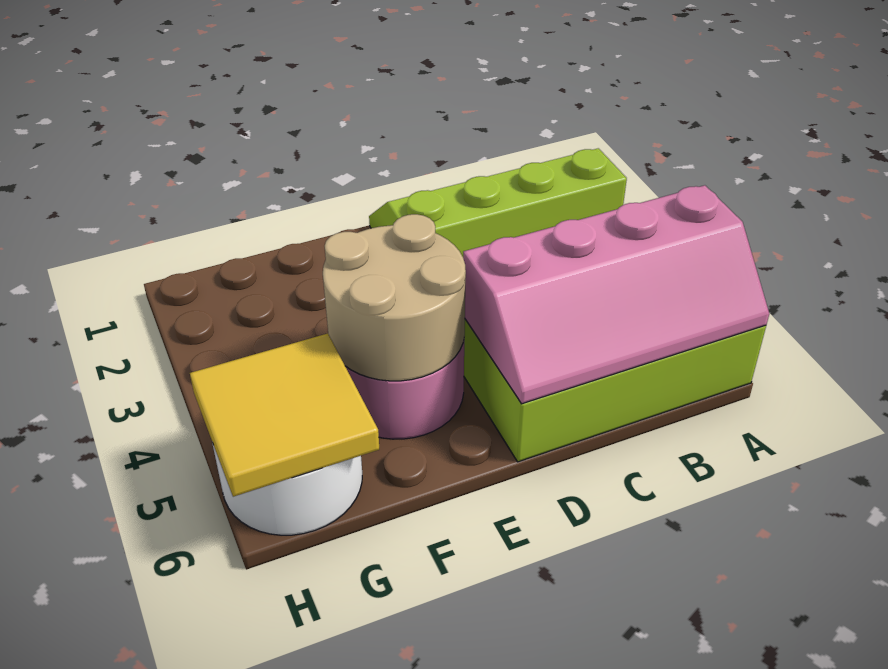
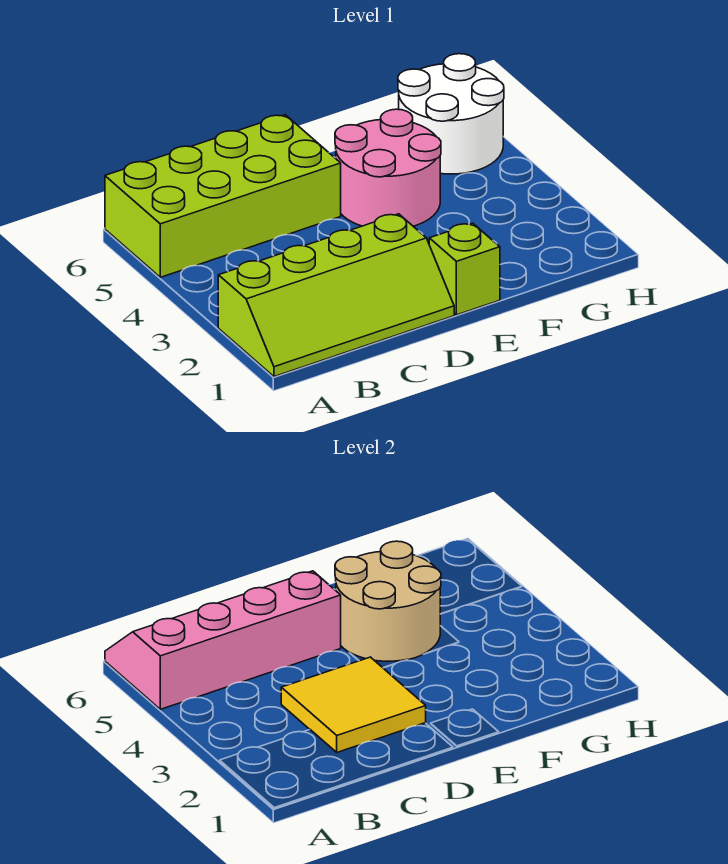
none -> lime brick E1 level 1
yellow tile G5:H6 level 2 -> yellow tile C2:D3 level 2

